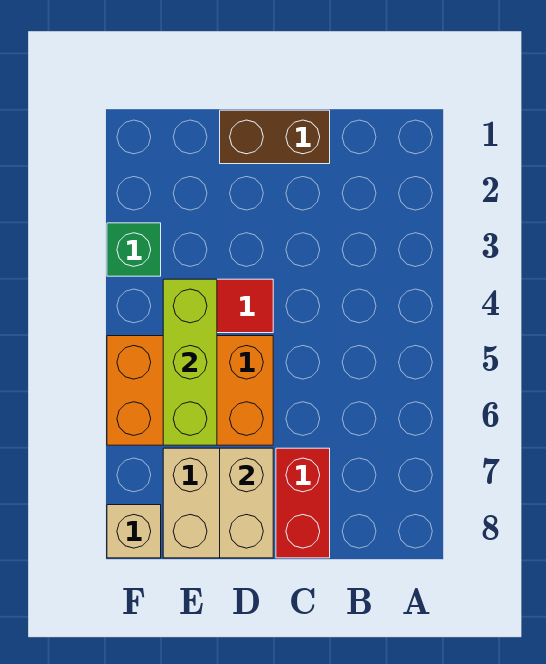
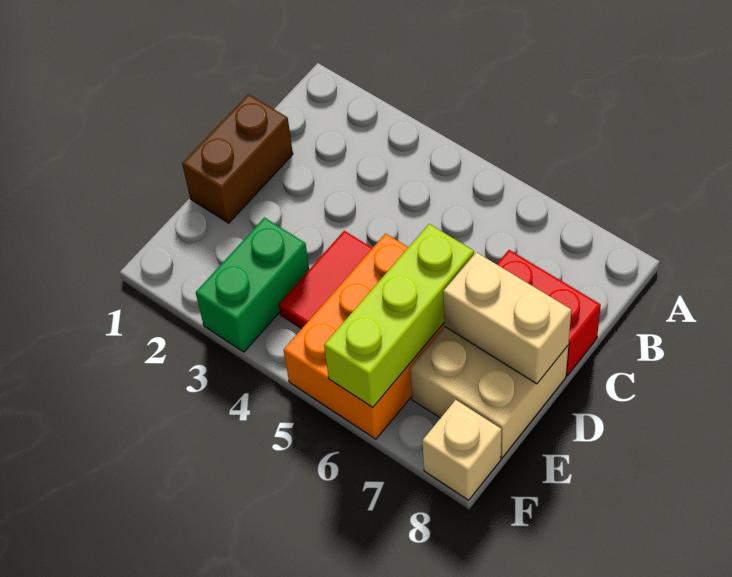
lime brick E4:E6 level 2 -> lime brick D6:F6 level 2
green brick F3 level 1 -> green brick E3:F3 level 1

